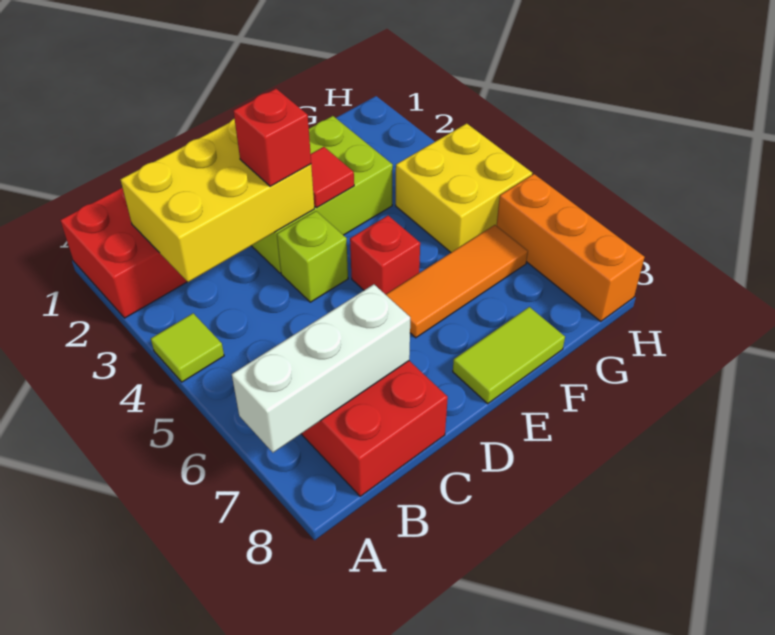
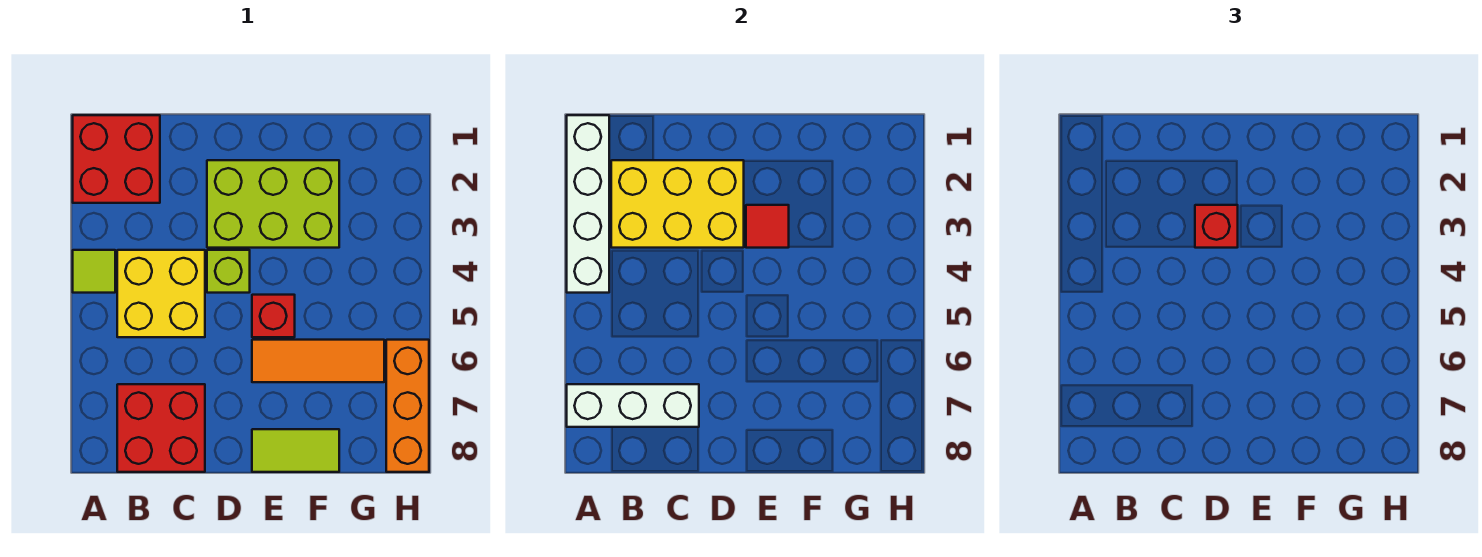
none -> white brick A1:A4 level 2
yellow brick G4:H5 level 1 -> yellow brick B4:C5 level 1

